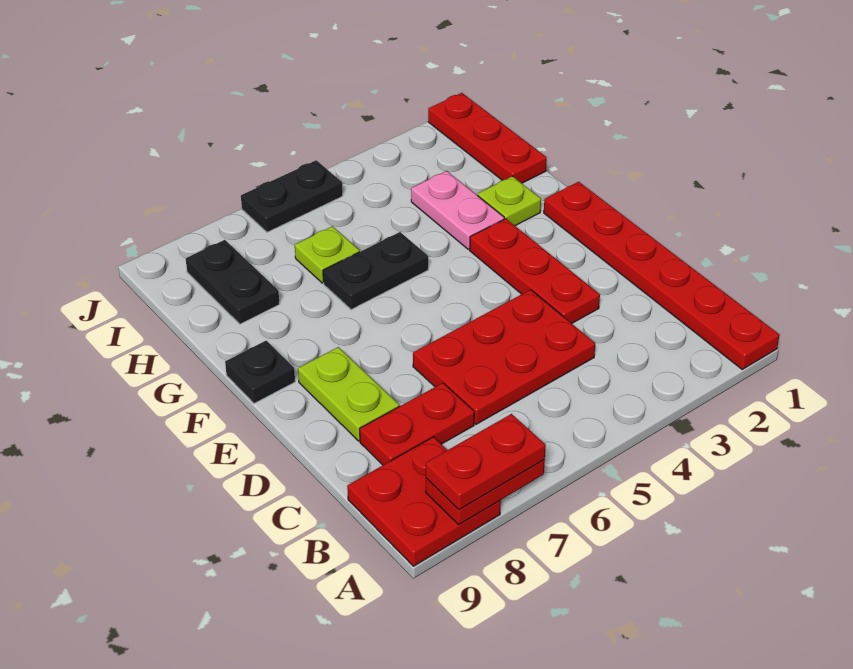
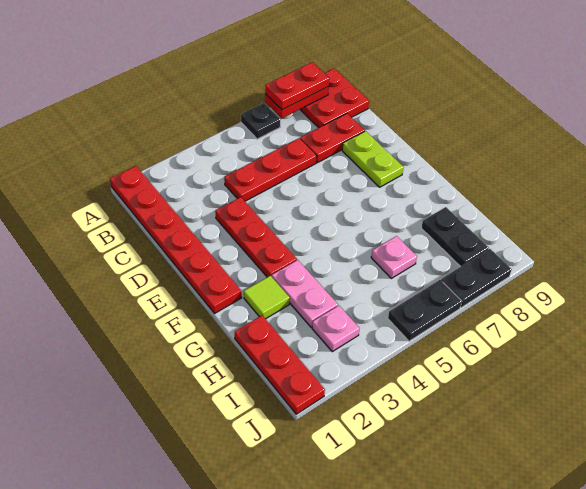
red plate C4:D6 level 1 -> red plate C4:C6 level 1
black plate F9 level 1 -> black plate A6 level 1
lime plate G2 level 1 -> lime tile G2 level 1
black plate G5:G6 level 1 -> black plate J7:J8 level 1
lime plate H6 level 1 -> pink plate H6 level 1
none -> pink plate I3 level 1

